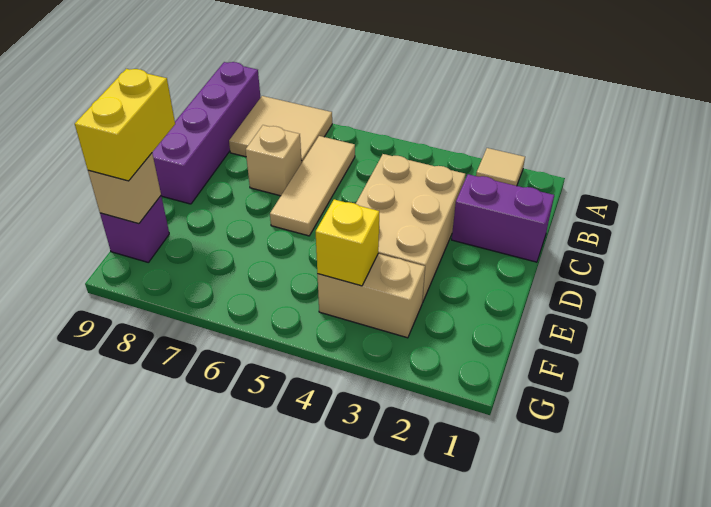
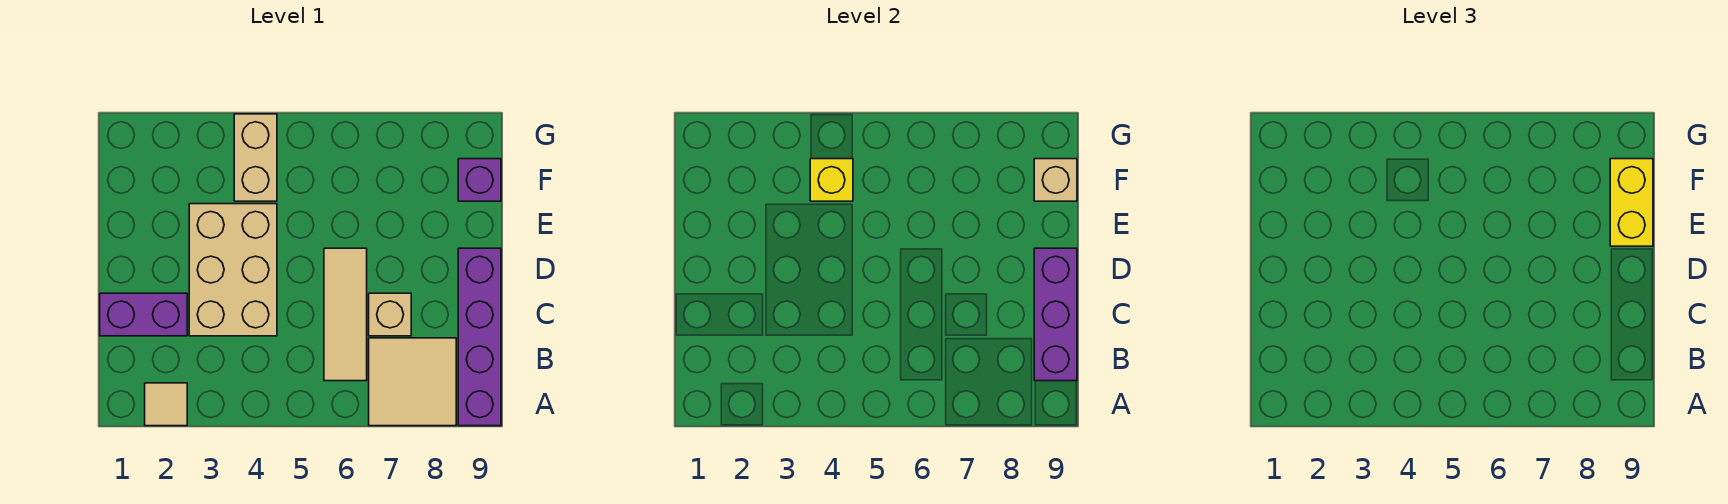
none -> purple brick B9:D9 level 2
tan brick F3:F4 level 1 -> tan brick F4:G4 level 1

